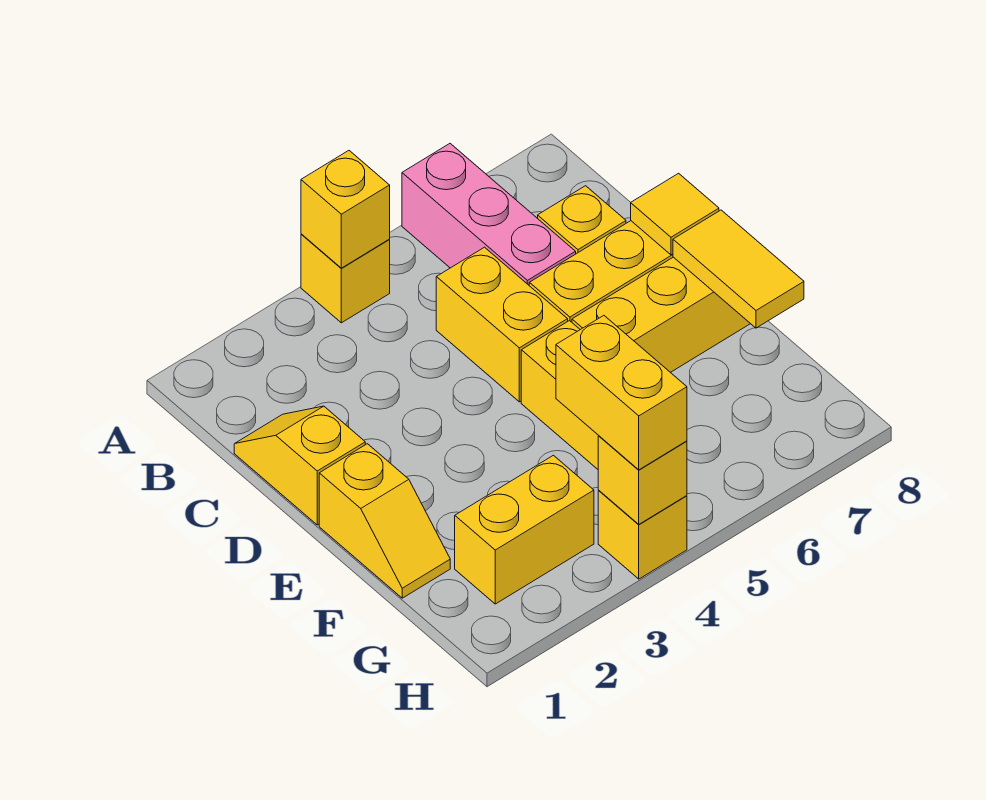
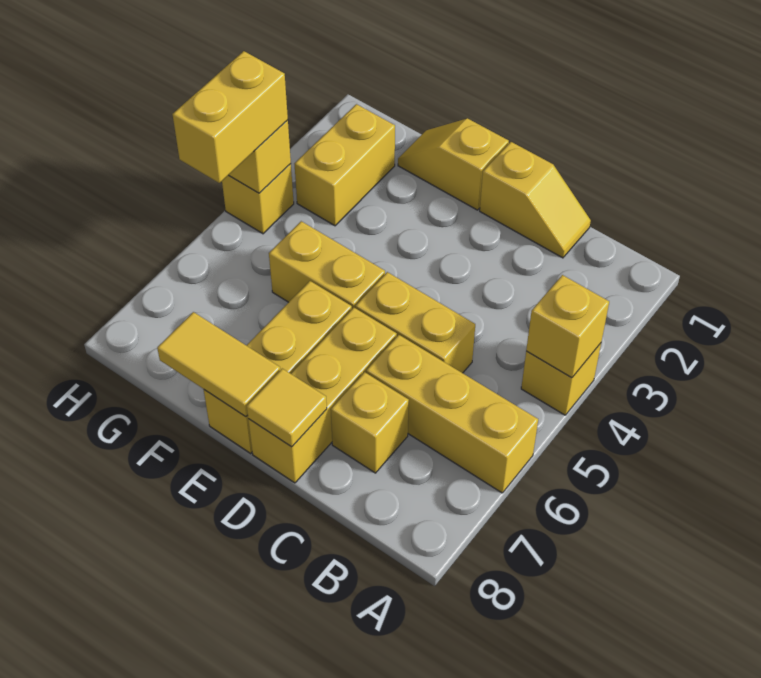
pink brick A6:C6 level 1 -> yellow brick A6:C6 level 1
yellow brick G4:H4 level 3 -> yellow brick H4:H5 level 3

